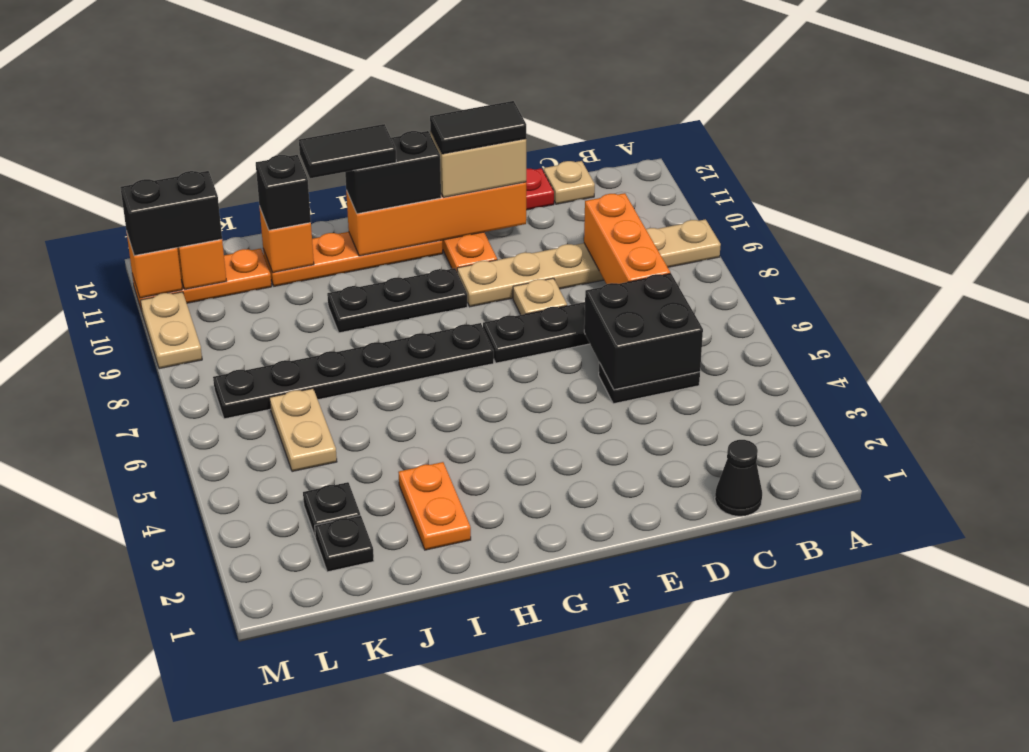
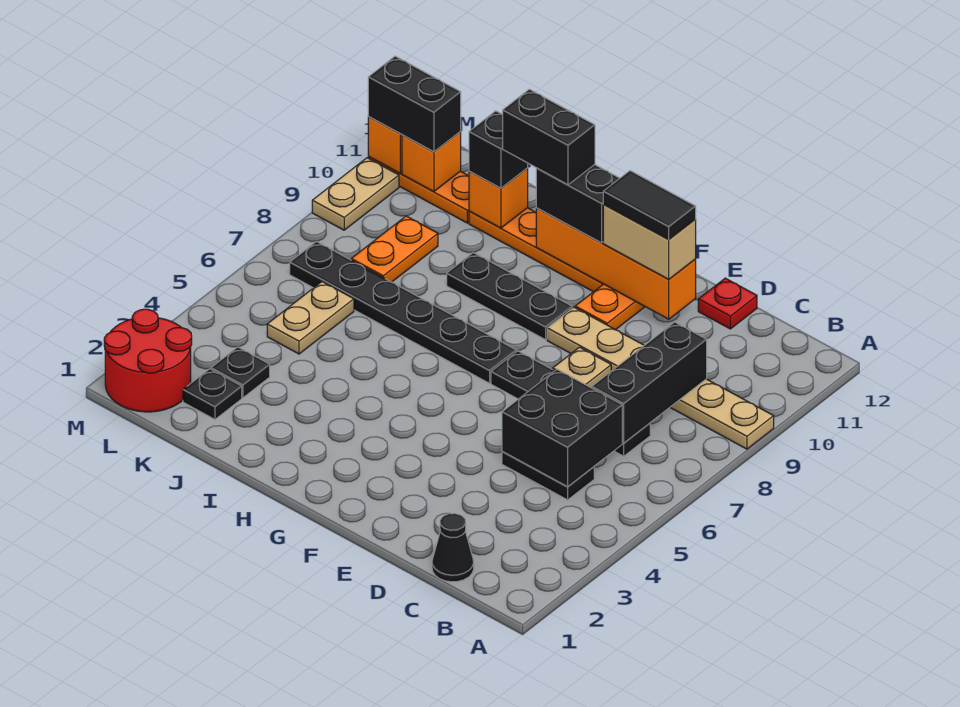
orange brick C7:C9 level 2 -> black brick C7:C9 level 2
tan plate C12 level 1 -> none
black tile H11:I11 level 4 -> black brick H11:I11 level 4
orange plate I2:I3 level 1 -> orange plate K8:K9 level 1
none -> red round brick L1:M2 level 1

